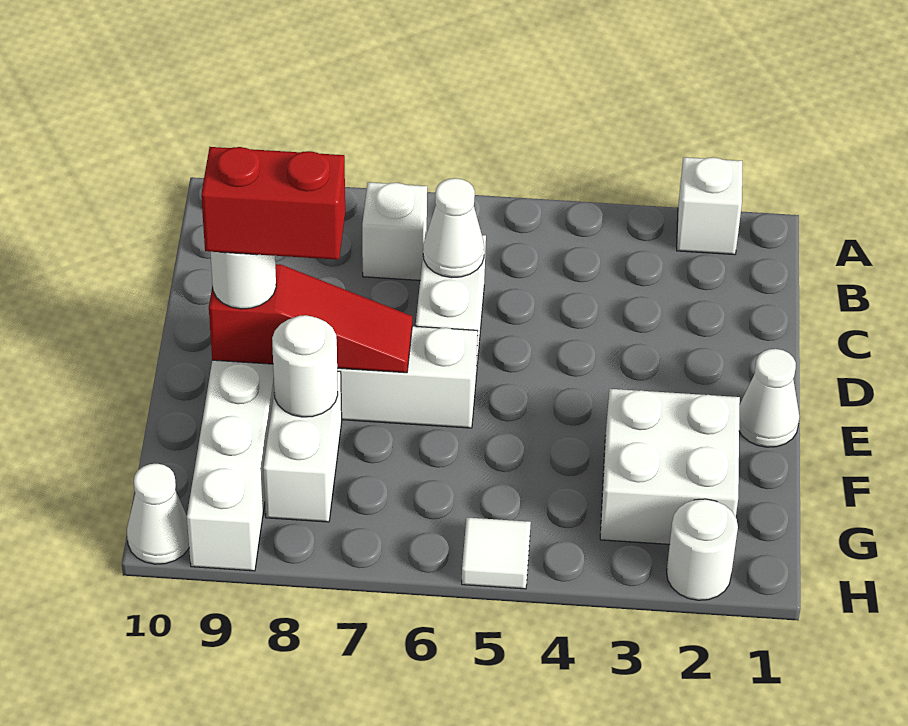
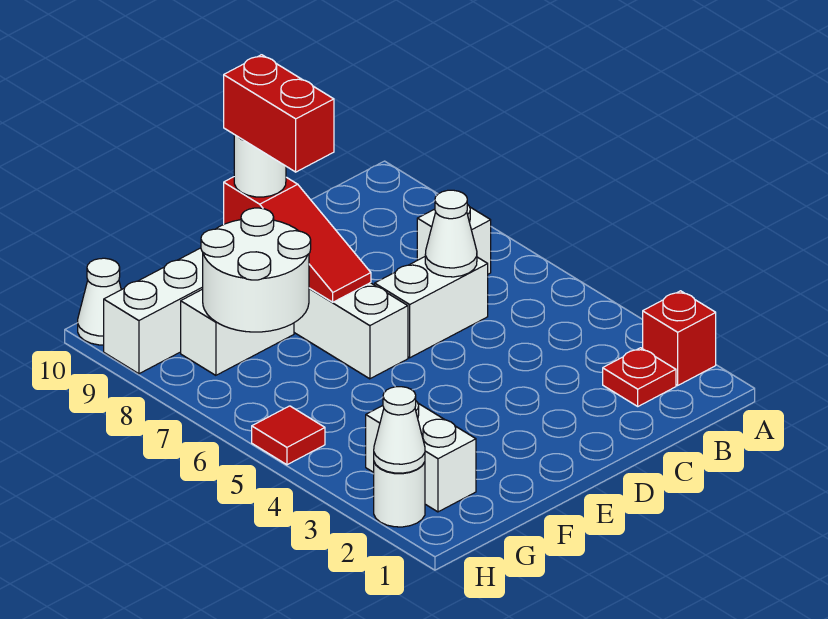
white brick A2 level 1 -> red brick A2 level 1
none -> red plate B2 level 1
white cone E1 level 1 -> white cone H2 level 2
white brick F2:G3 level 1 -> white brick G2:G3 level 1
white round brick F8 level 2 -> white round brick F7:G8 level 2
white tile H5 level 1 -> red tile H5 level 1

